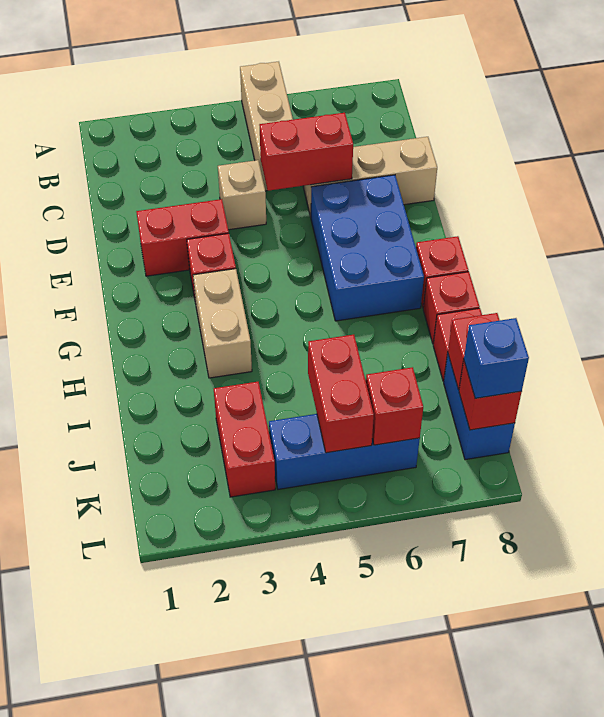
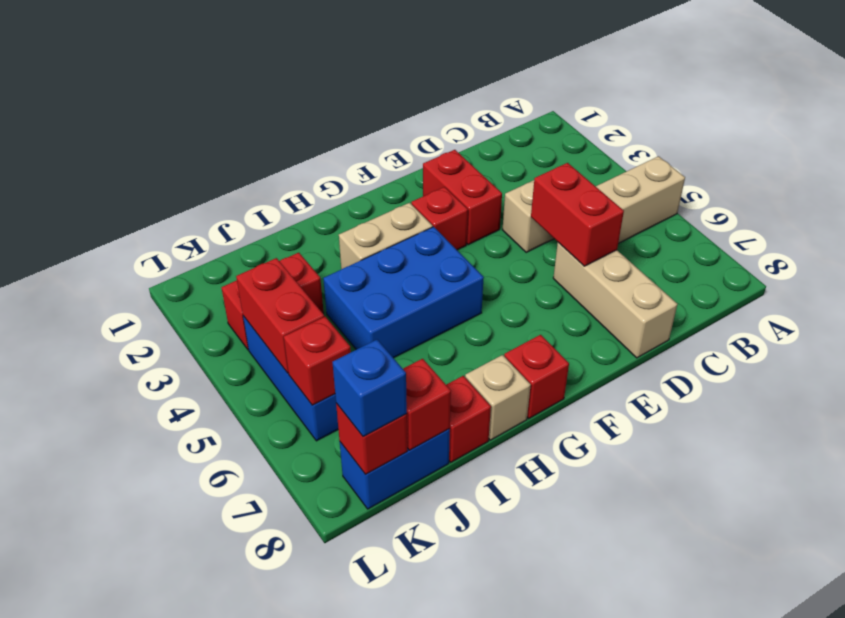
blue brick E6:G7 level 1 -> blue brick G4:I5 level 1
red brick H8 level 1 -> tan brick H8 level 1
red brick J5:K5 level 2 -> red brick K4:K5 level 2

